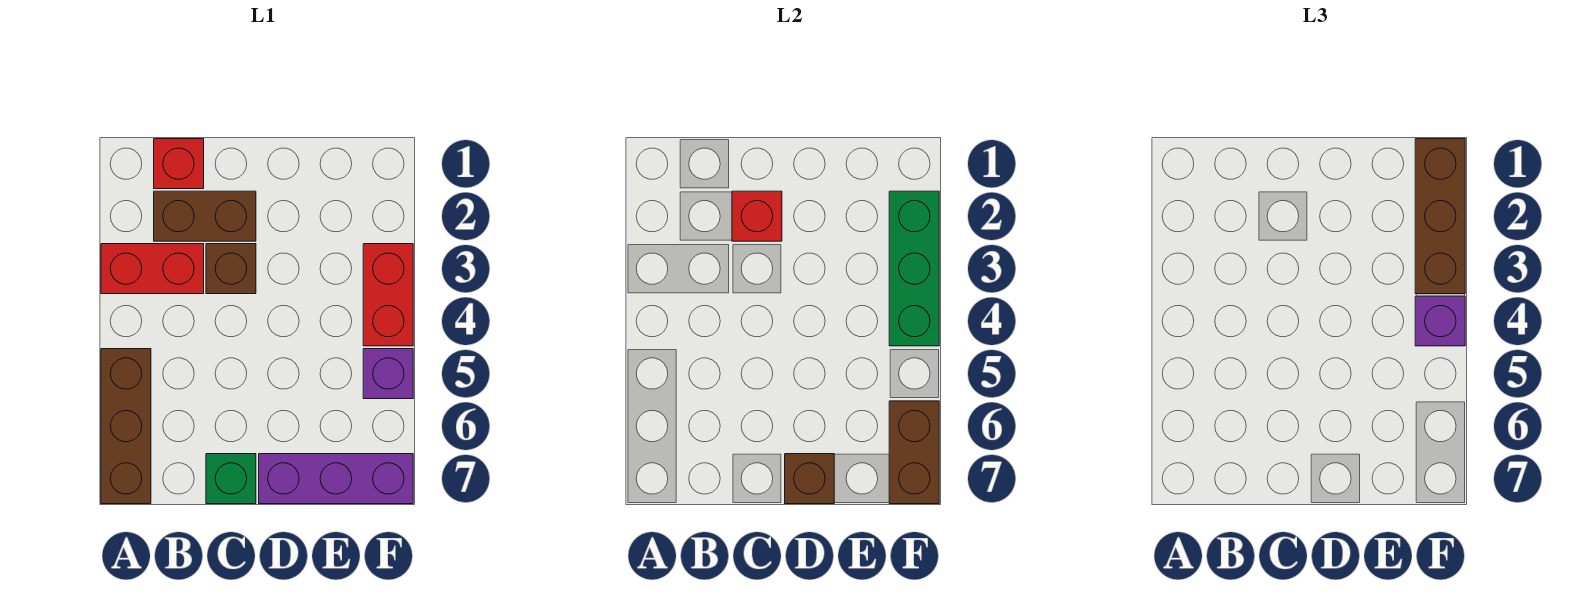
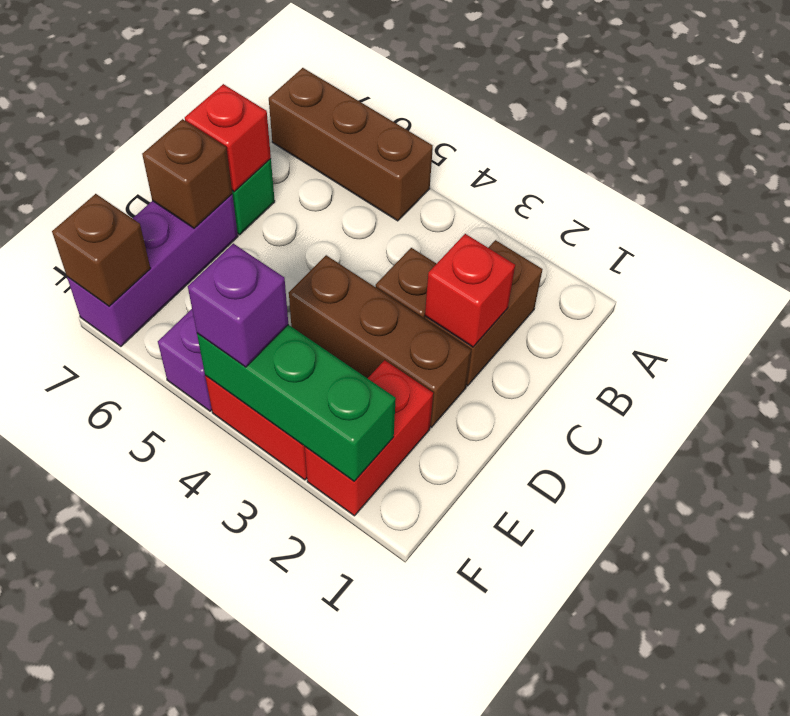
red brick A3:B3 level 1 -> red brick E2:F2 level 1
red brick B1 level 1 -> red brick C7 level 2
brown brick F1:F3 level 3 -> brown brick D2:D4 level 1
brown brick F6:F7 level 2 -> brown brick F7 level 2

